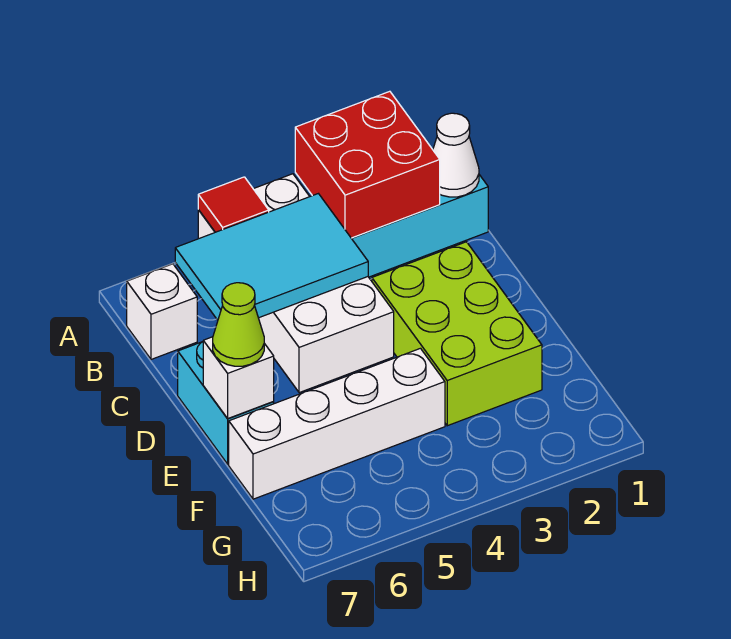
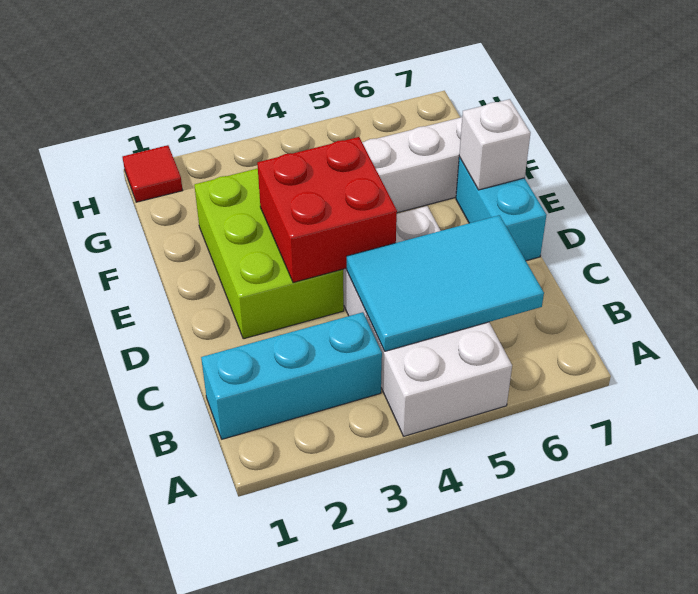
red brick A2:B3 level 2 -> red brick D3:E4 level 2
red tile A5 level 2 -> red tile H1 level 1
white cone B1 level 2 -> none
white brick B7 level 1 -> none
lime cone E7 level 3 -> none

